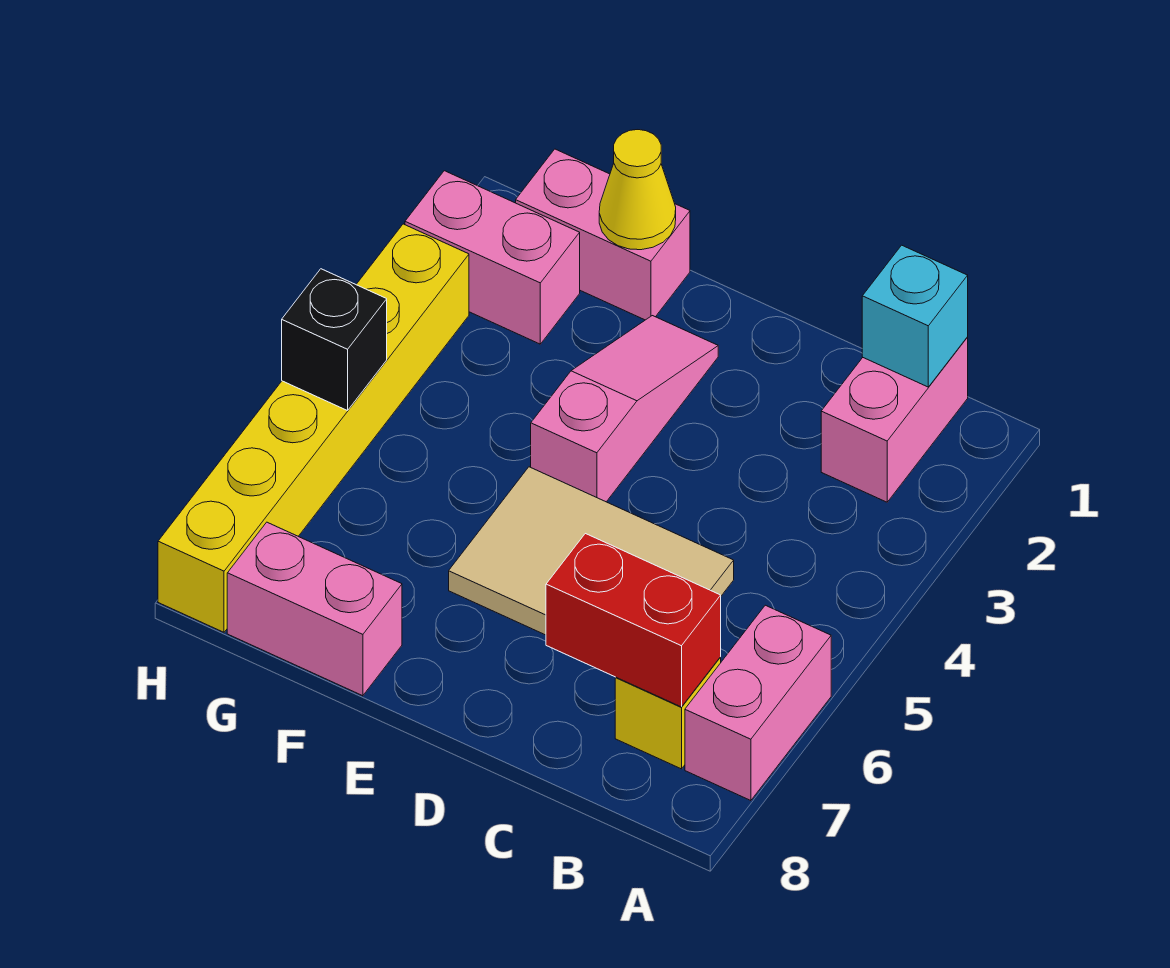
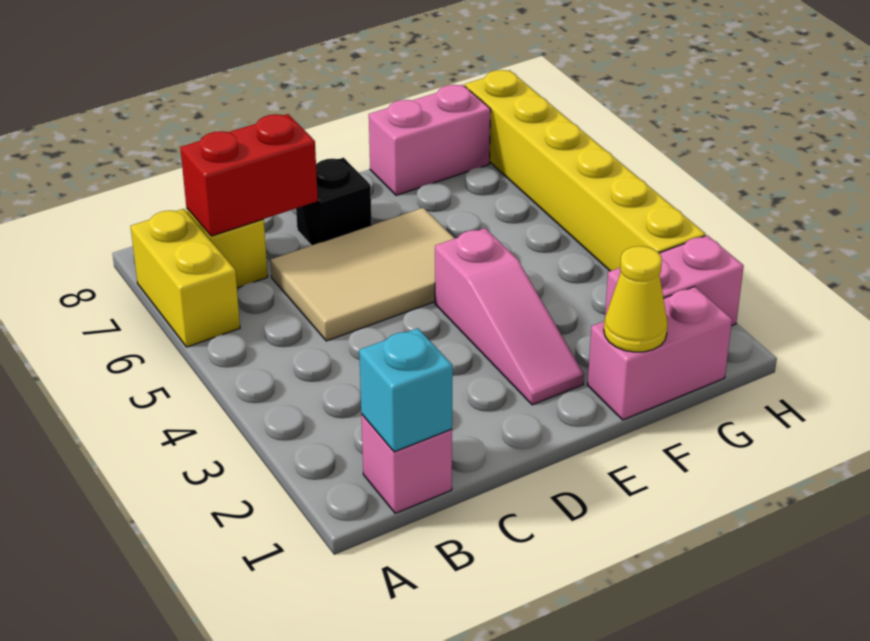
pink brick A6:A7 level 1 -> yellow brick A6:A7 level 1
pink brick B1:B2 level 1 -> pink brick B1 level 1
black brick H5 level 2 -> black brick D7 level 1

